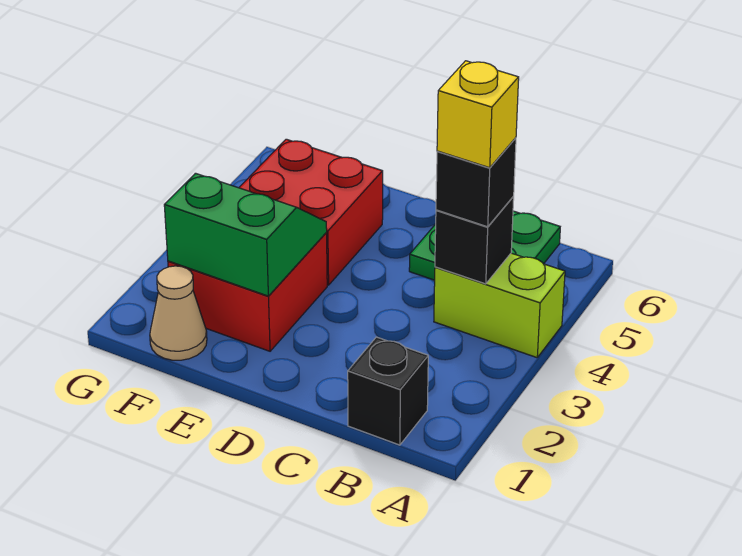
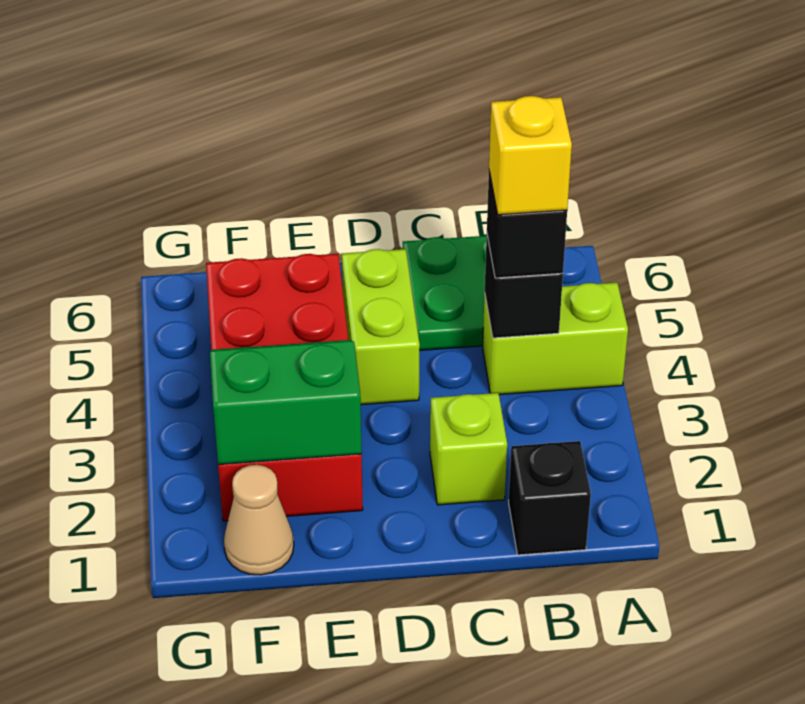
none -> lime brick C2 level 1
none -> lime brick D4:D5 level 1

